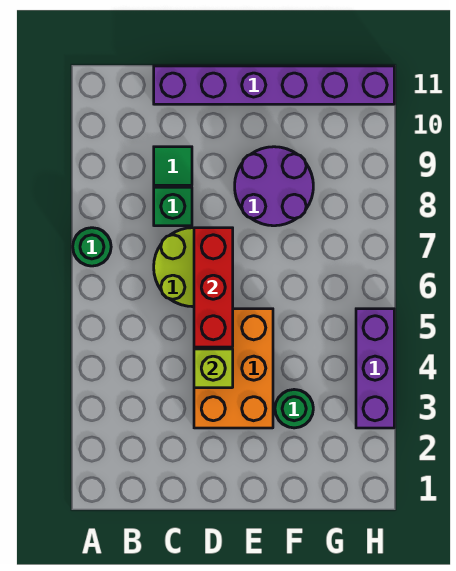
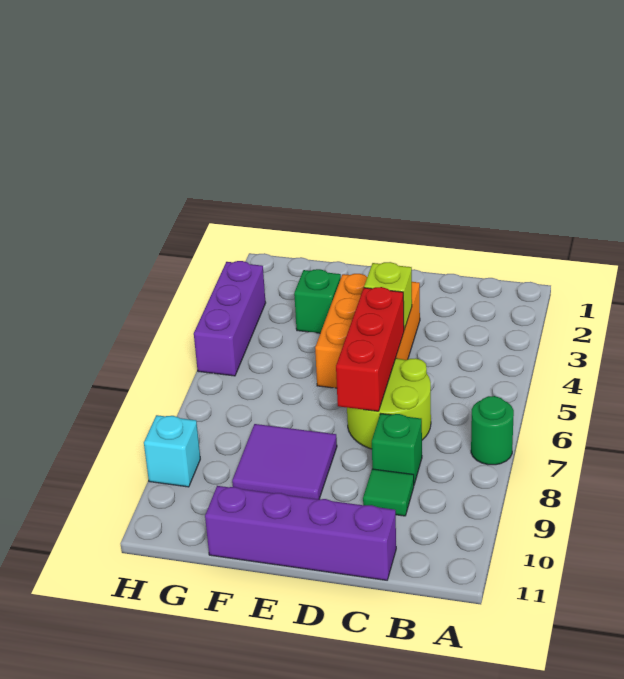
purple brick C11:H11 level 1 -> purple brick C11:F11 level 1
purple round brick E8:F9 level 1 -> purple tile E8:F9 level 1
green round brick F3 level 1 -> green brick F3 level 1
none -> cyan brick H9 level 1

